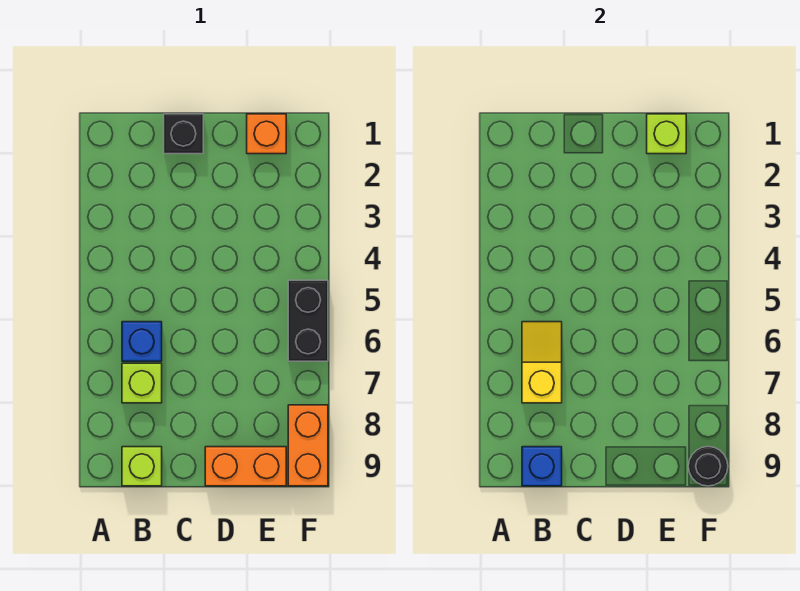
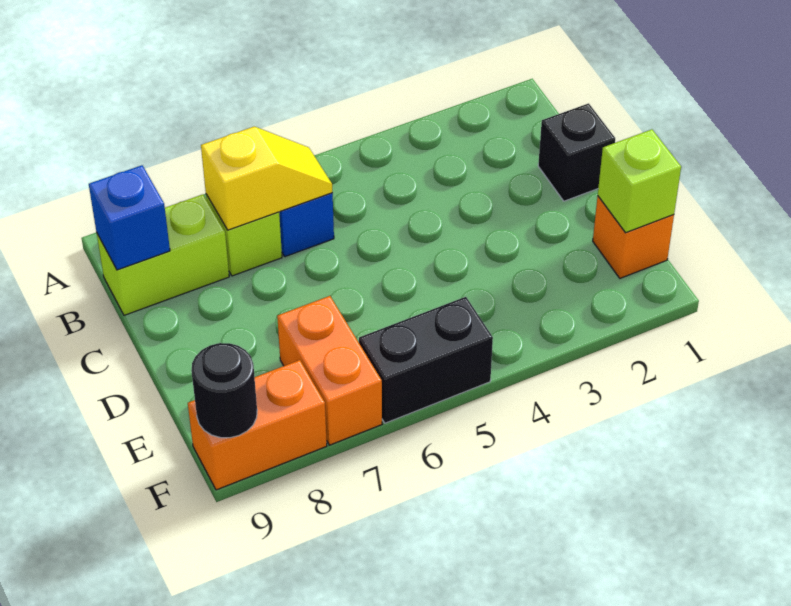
lime brick B9 level 1 -> lime brick B8:B9 level 1
orange brick D9:E9 level 1 -> orange brick E7:F7 level 1

